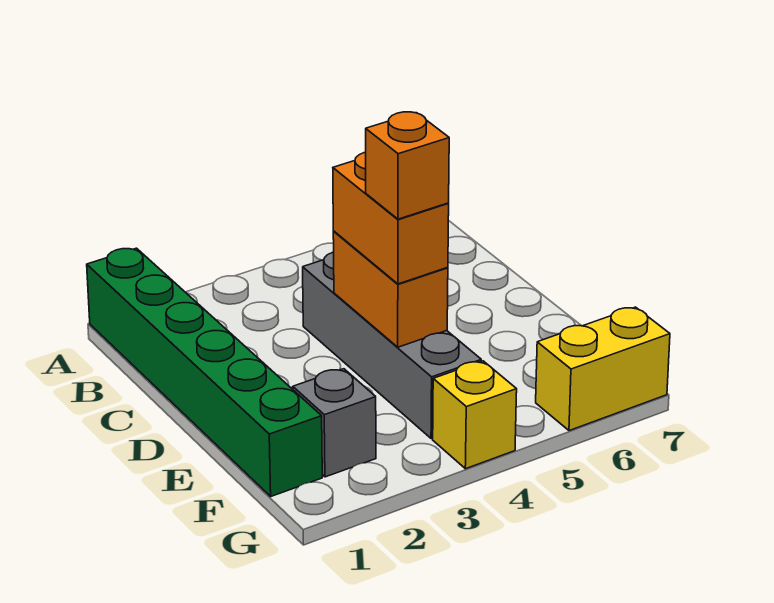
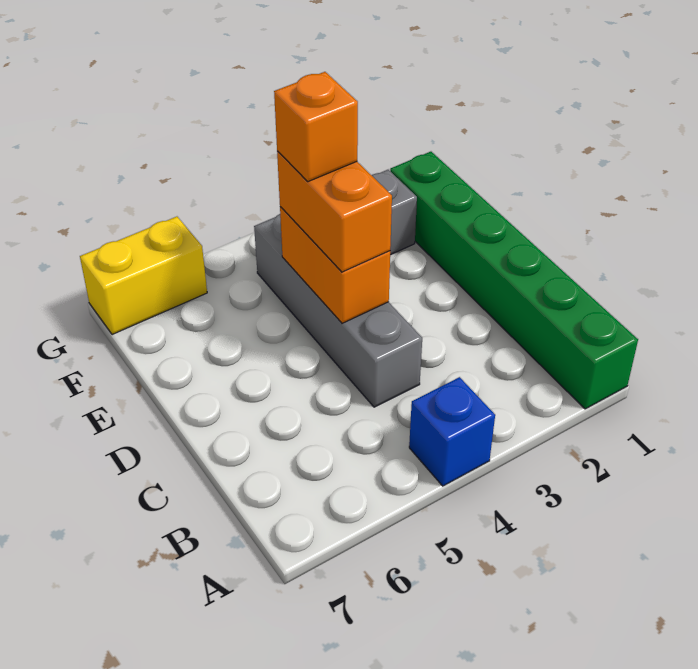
none -> blue brick A4 level 1
yellow brick G4 level 1 -> none

